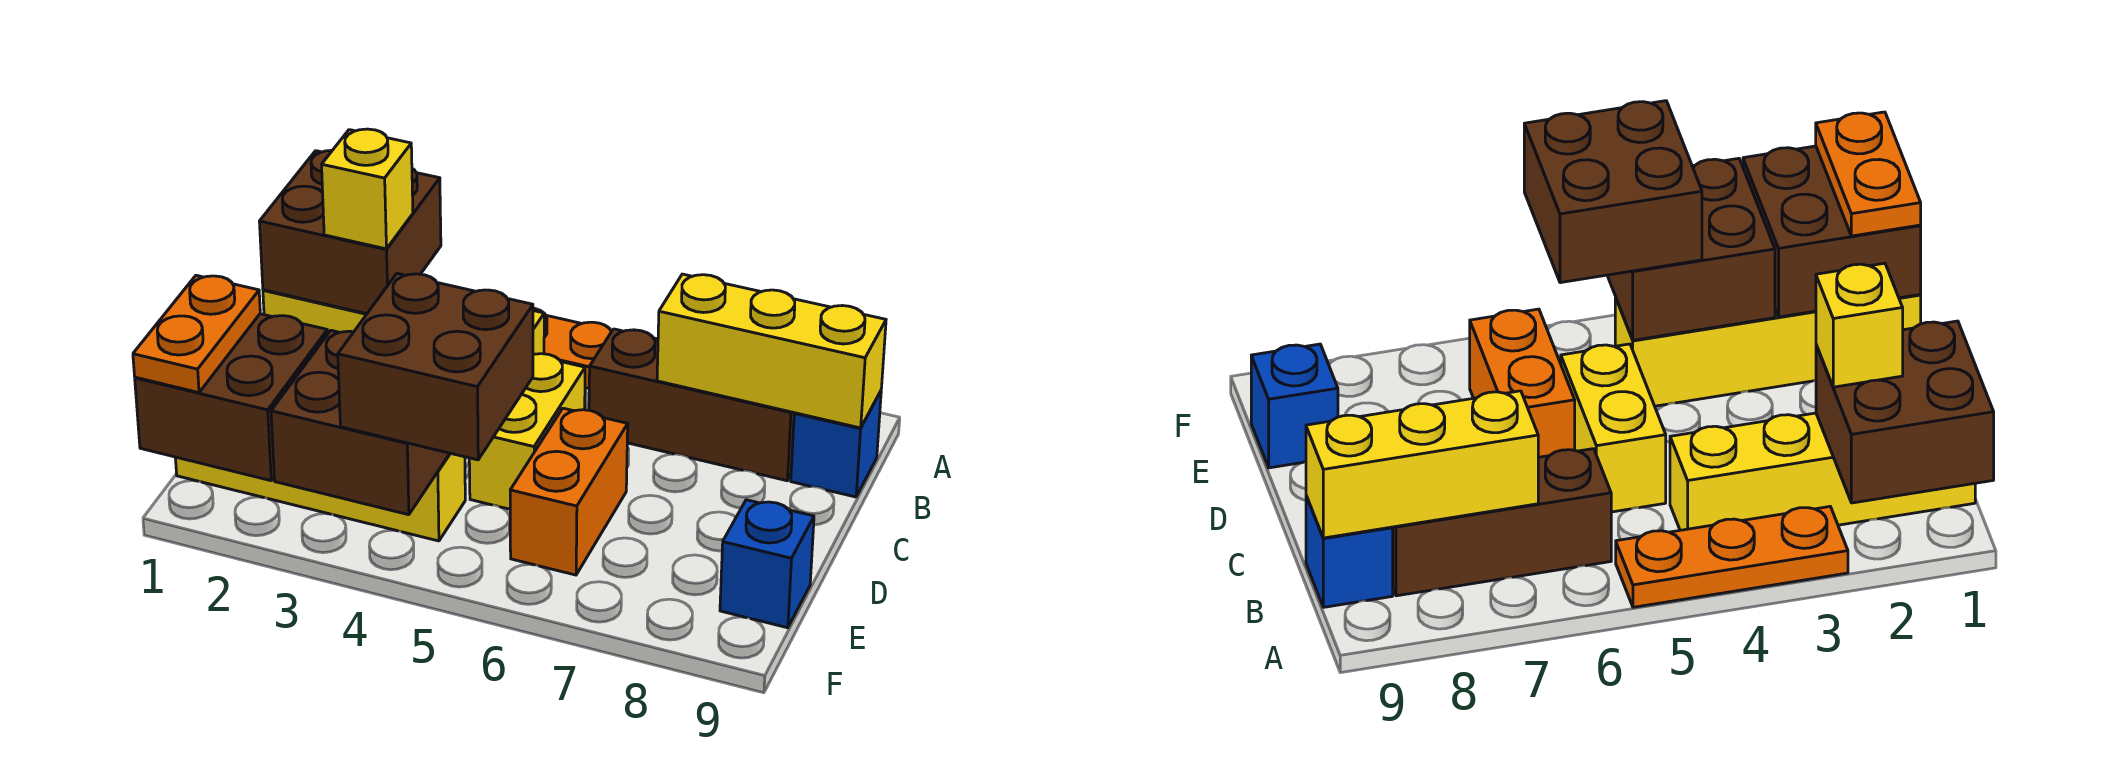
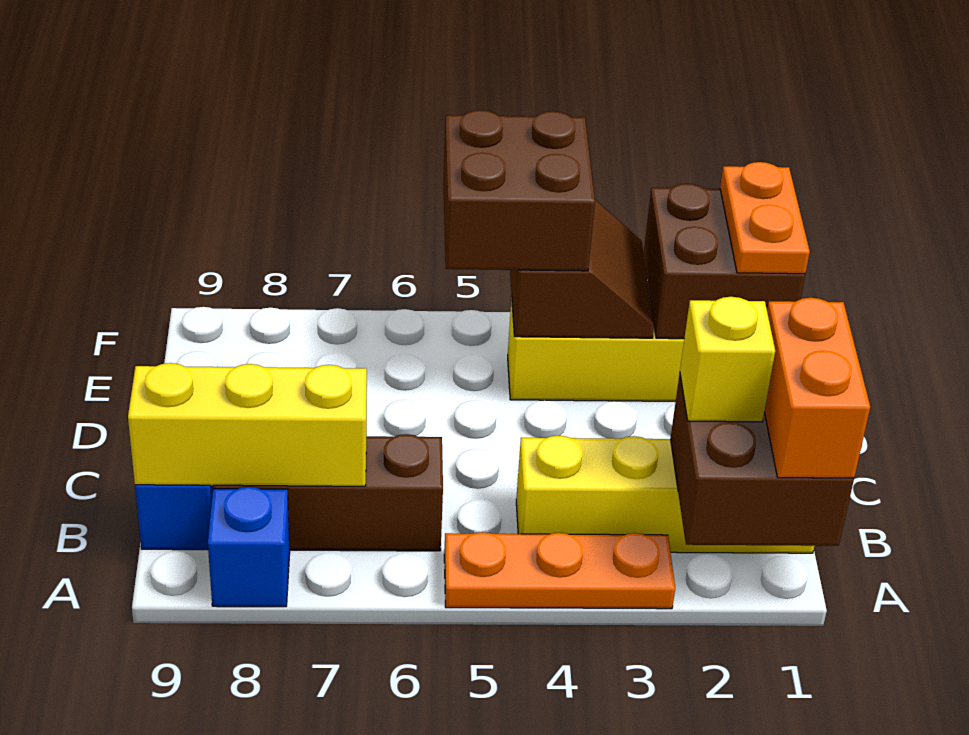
yellow brick C5:D5 level 1 -> none
orange brick D6:E6 level 1 -> orange brick A1:B1 level 3
brown brick E3:F4 level 2 -> brown slope E3:F4 level 2 top 4
blue brick E9 level 1 -> blue brick A8 level 1

